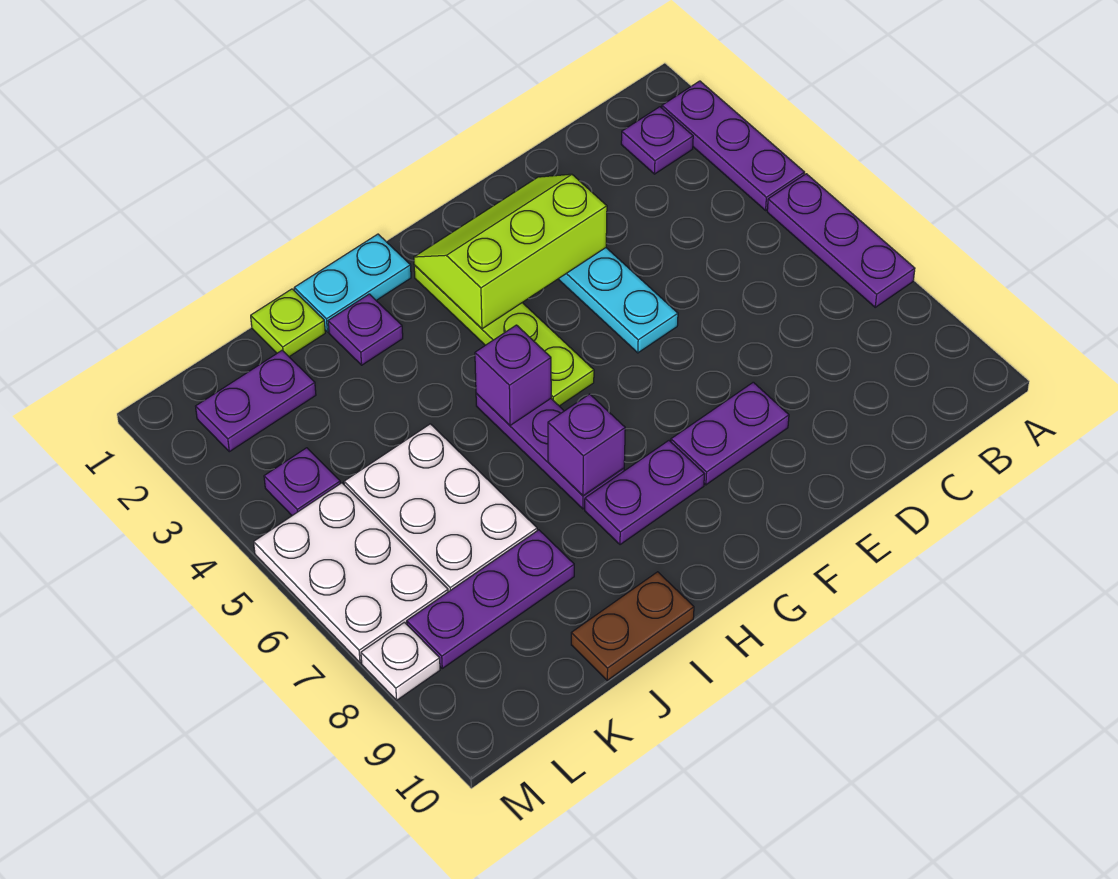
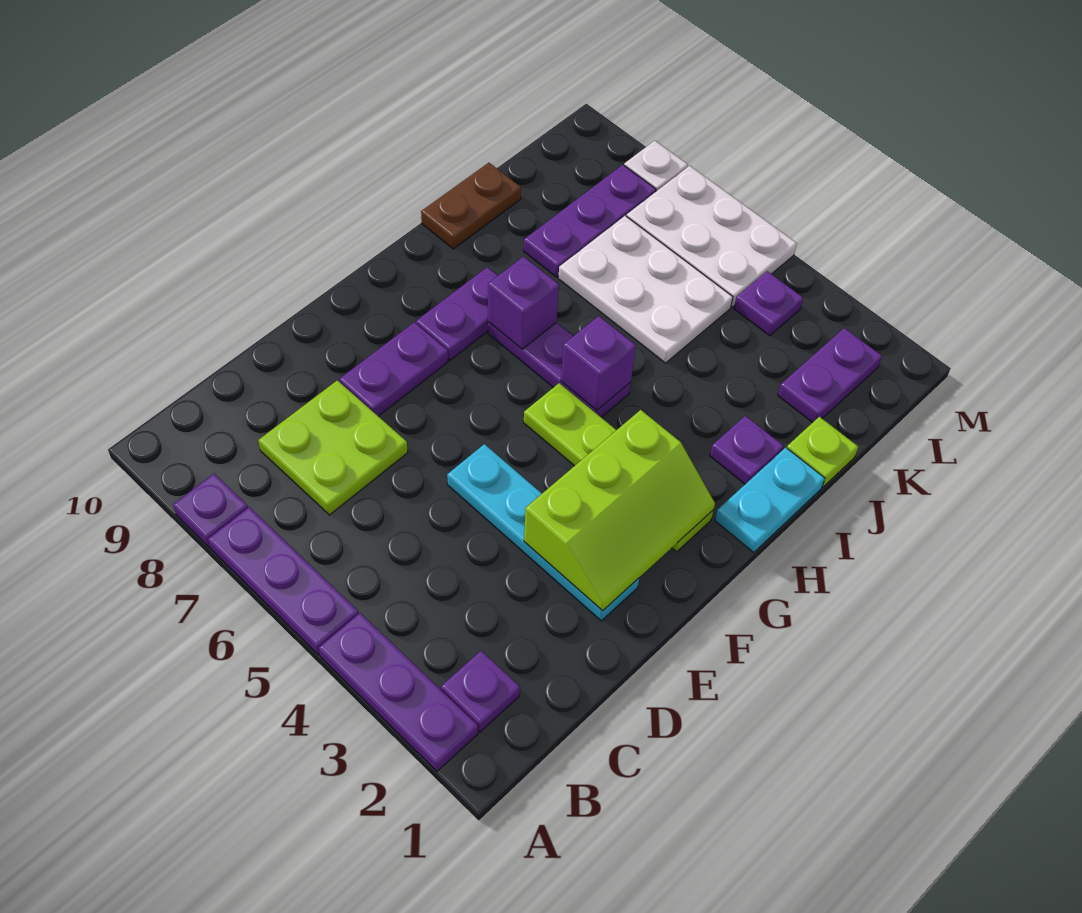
none -> purple plate A8 level 1
none -> lime plate C7:D8 level 1

